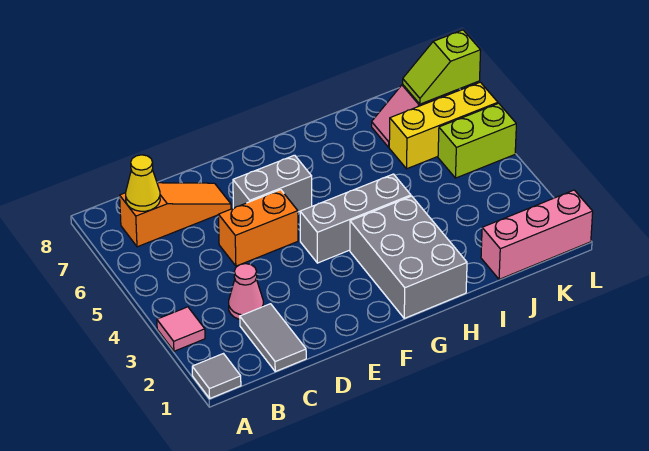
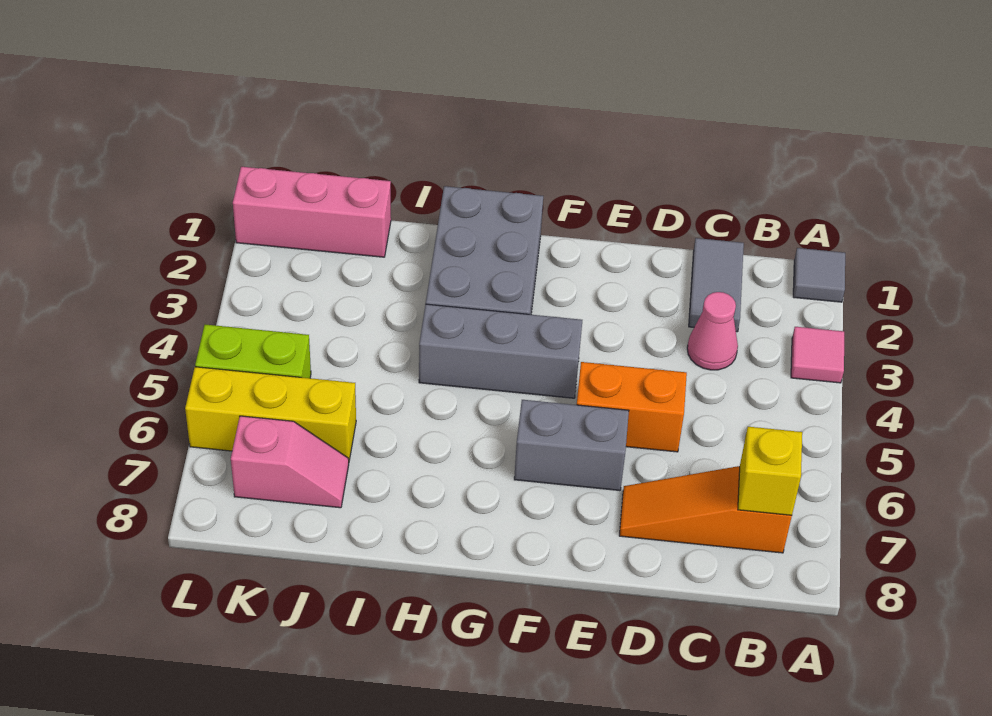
yellow cone B7 level 2 -> yellow brick B7 level 2
lime slope K7:L7 level 2 top L -> none

